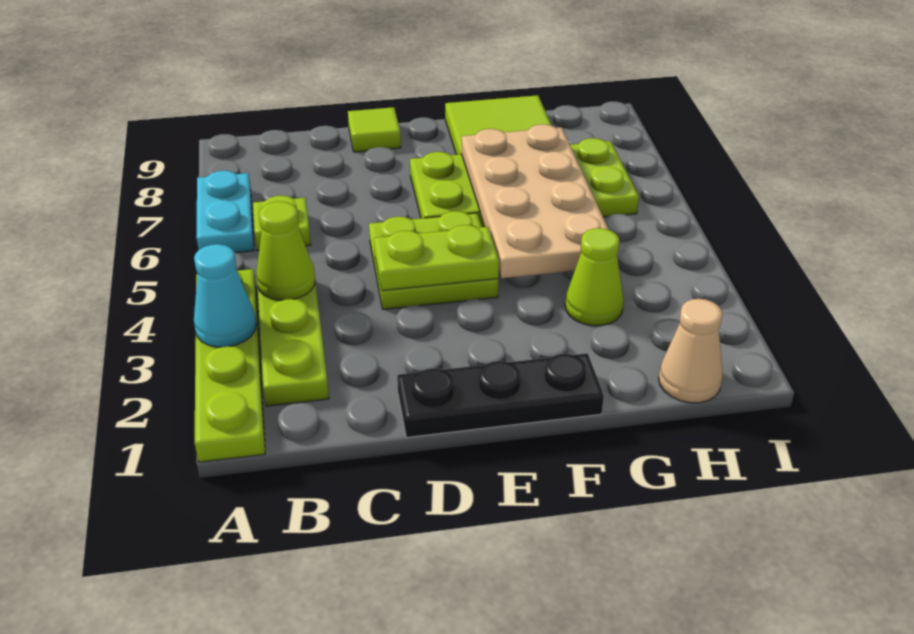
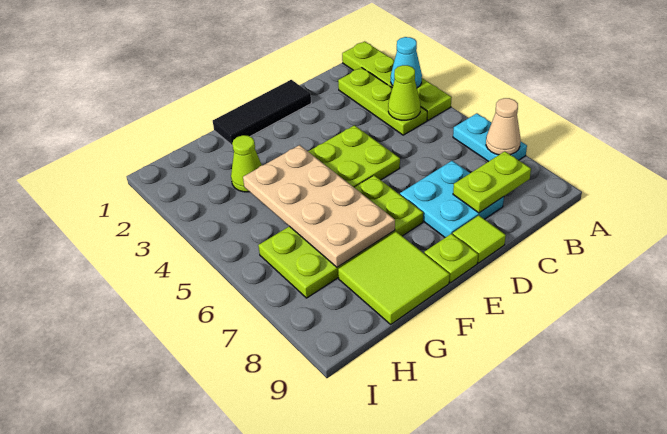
lime plate B6 level 1 -> lime plate E9 level 1
none -> cyan plate C7:D8 level 1
black plate D1:F1 level 1 -> black tile D1:F1 level 1
lime plate D4:E4 level 2 -> lime plate B8:C8 level 2
tan cone H1 level 1 -> tan cone A7 level 2

